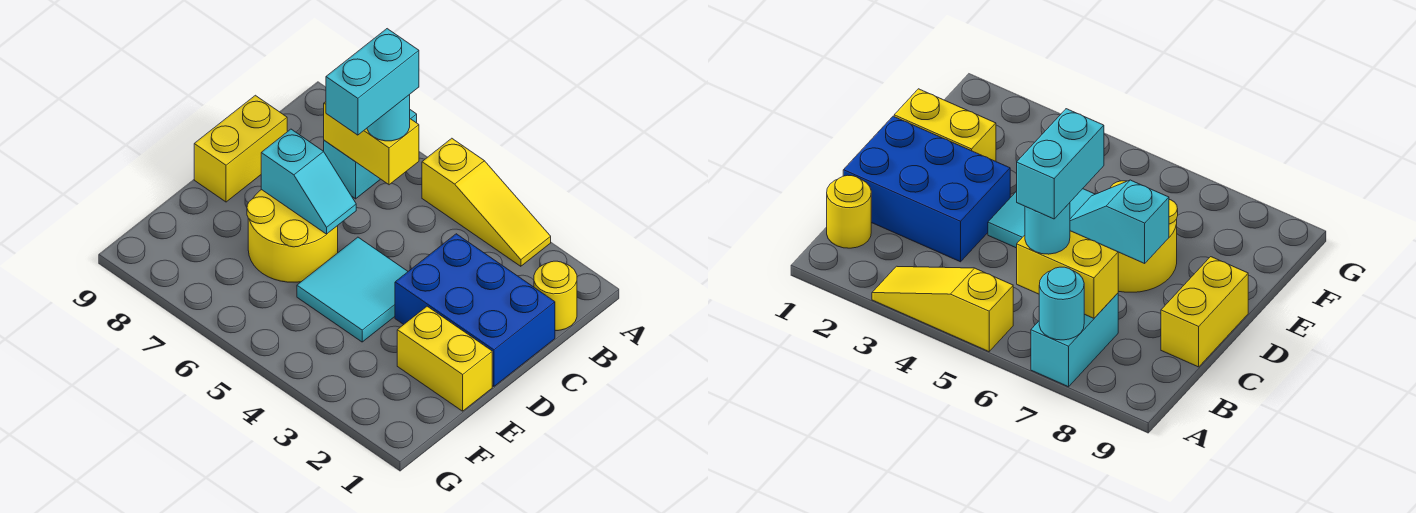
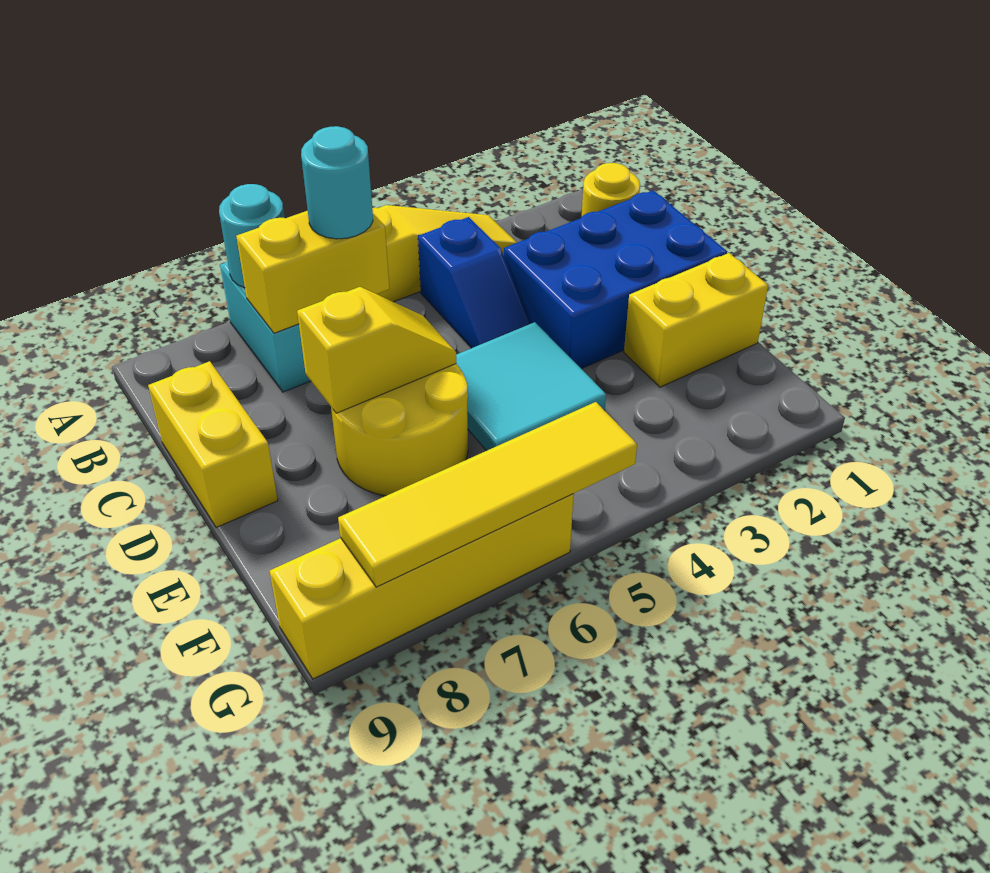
none -> blue slope B4:C4 level 1 top B
cyan brick B6:C6 level 4 -> none
cyan slope D6:D7 level 2 top 7 -> yellow slope D6:D7 level 2 top 7
none -> yellow tile G5:G8 level 2
none -> yellow brick G6:G9 level 1

